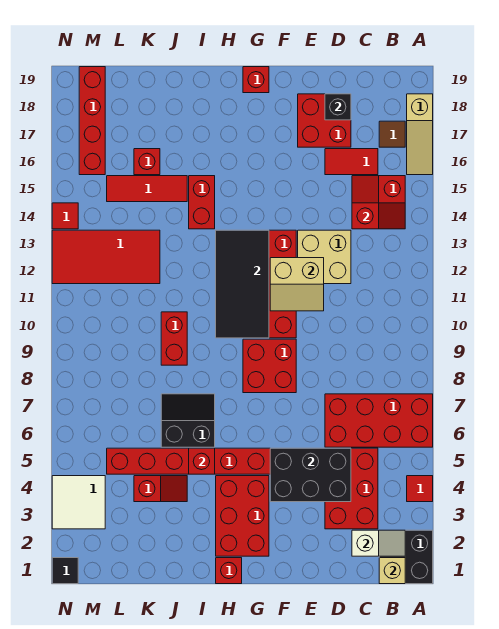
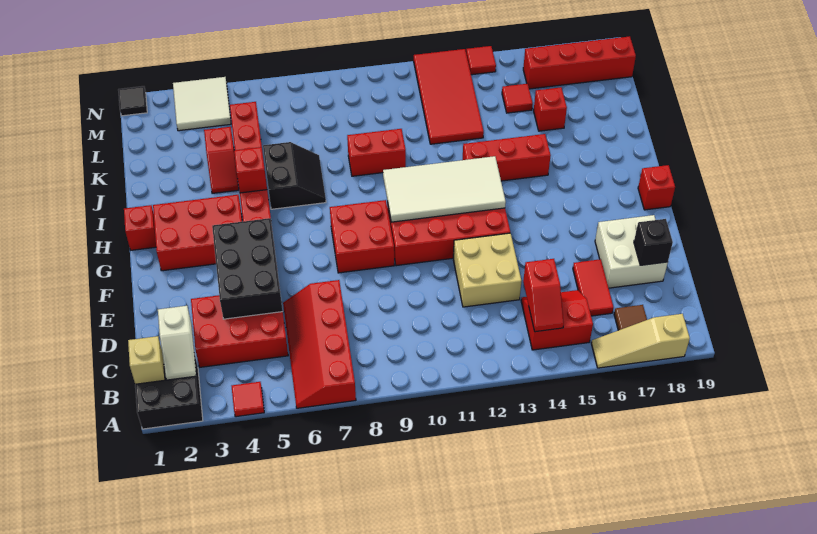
red brick A6:D7 level 1 -> red slope A6:D7 level 1 top 7
red brick D17:E18 level 1 -> white brick D17:E18 level 1
tan slope E11:F12 level 2 top 12 -> none
black tile G10:H13 level 2 -> white tile G10:H13 level 2
red brick I14:I15 level 1 -> red brick I13:I15 level 1
red tile J15:L15 level 1 -> red tile L15 level 1

